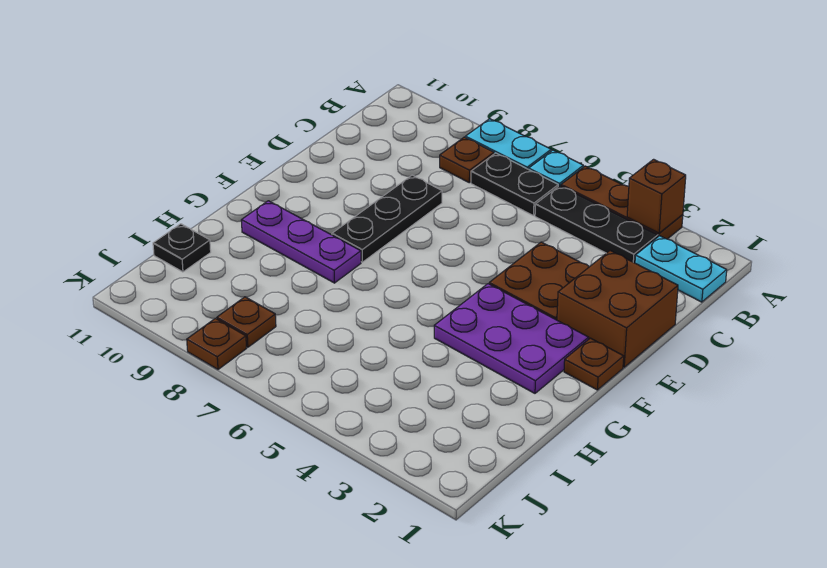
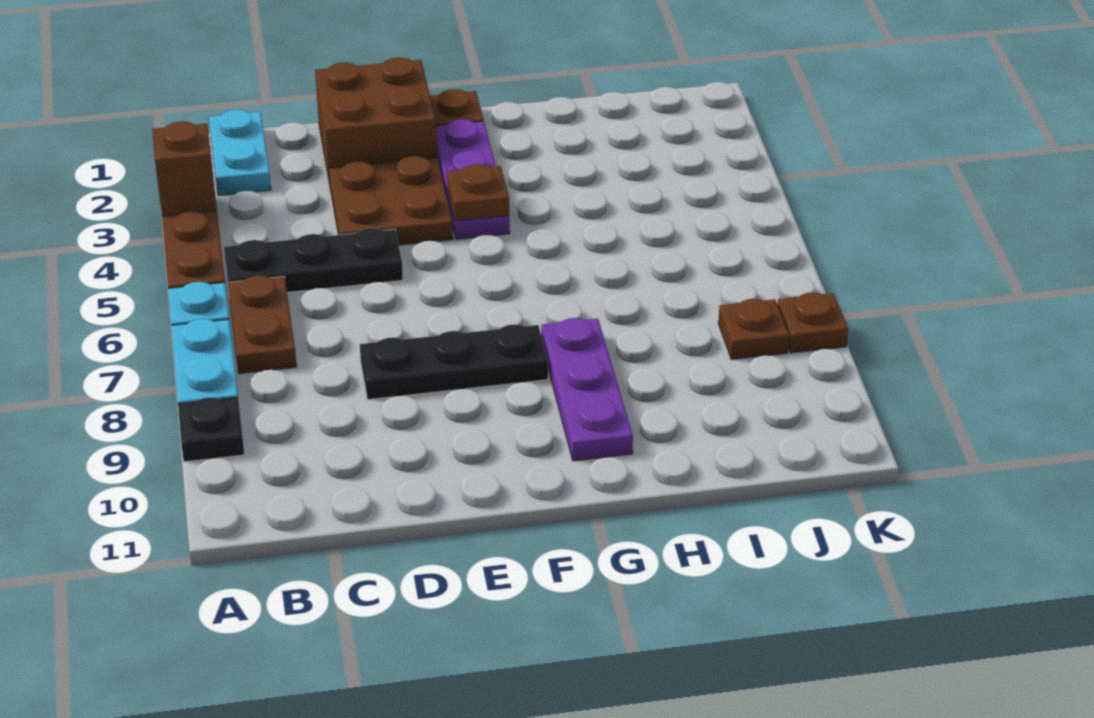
black plate B3:B5 level 1 -> black plate B5:D5 level 1
black plate B6:B7 level 1 -> brown plate B6:B7 level 1
brown plate B8 level 1 -> brown plate F4 level 2
purple plate F2:G4 level 1 -> purple plate F2:F4 level 1
black plate I11 level 1 -> black plate A9 level 1

